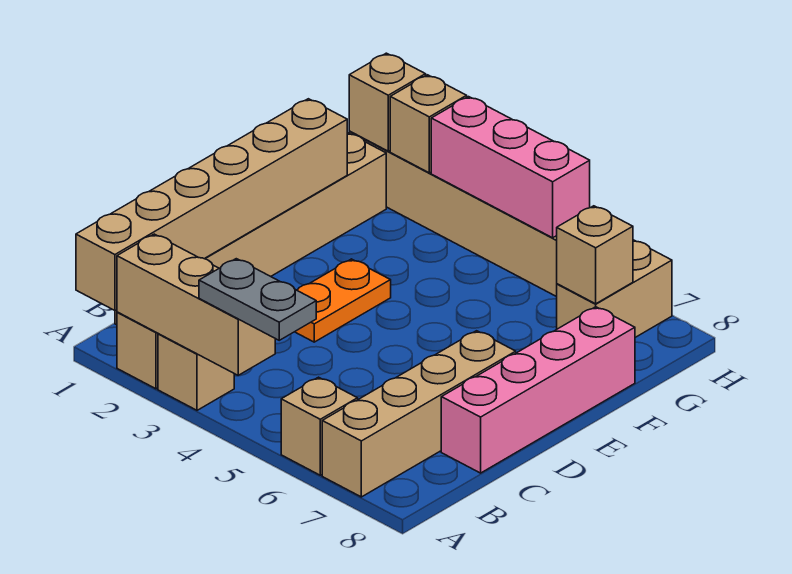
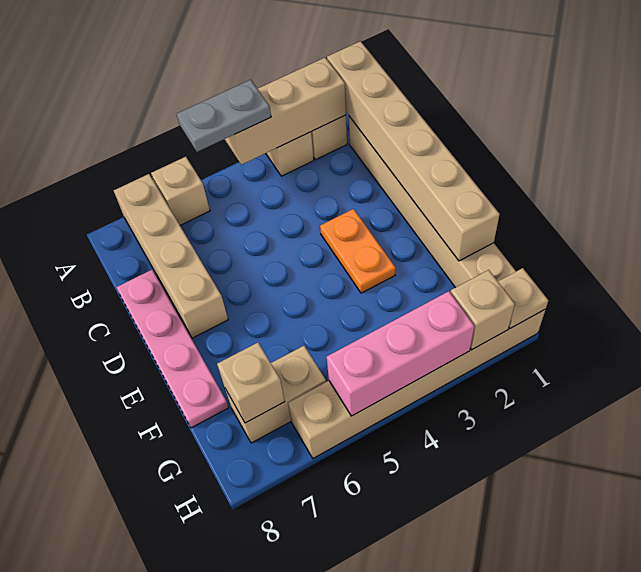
pink brick C8:F8 level 1 -> pink plate C8:F8 level 1
tan brick G7:H7 level 1 -> tan brick G6:G7 level 1
tan brick H1 level 2 -> tan plate H1 level 2

